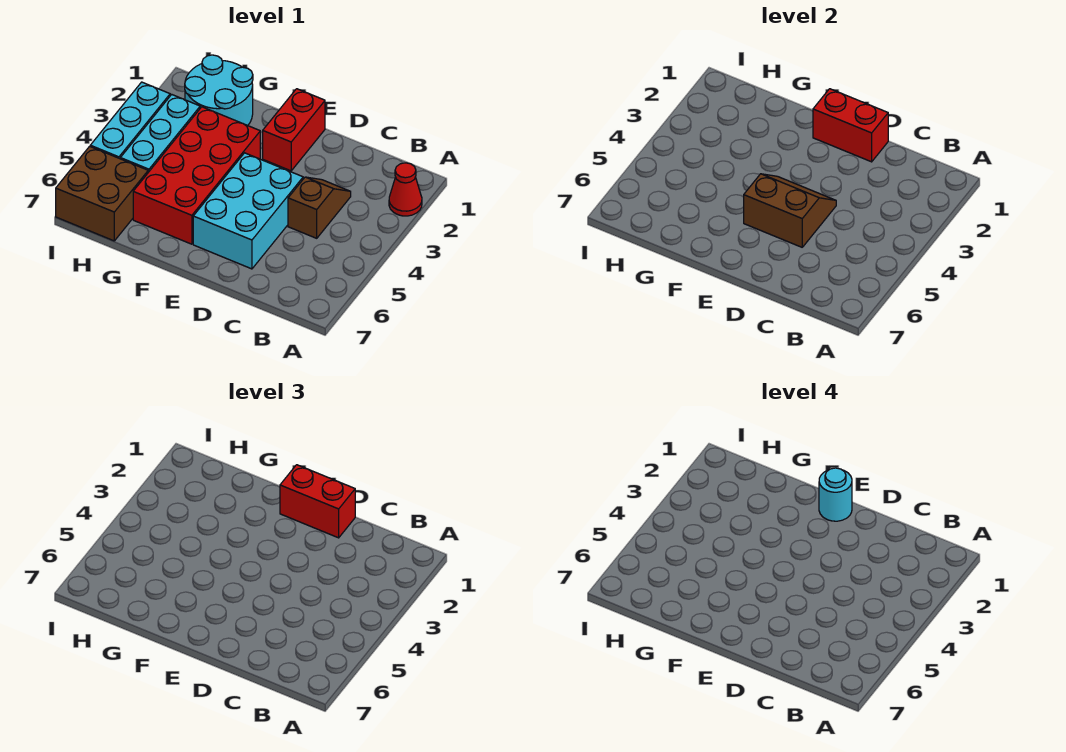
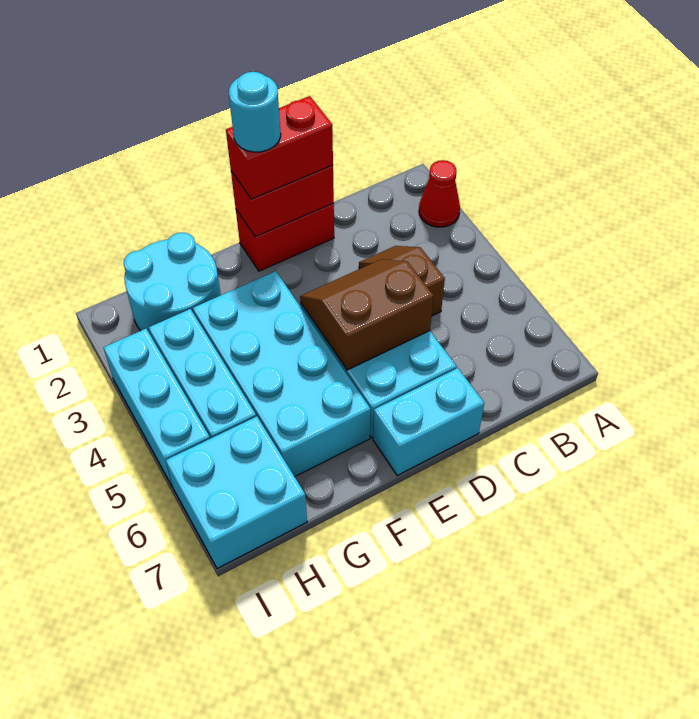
none -> cyan brick D7:E7 level 1
red brick E1:E2 level 1 -> red brick D1:E1 level 1
red brick F3:G6 level 1 -> cyan brick F3:G6 level 1
brown brick H6:I7 level 1 -> cyan brick H6:I7 level 1

